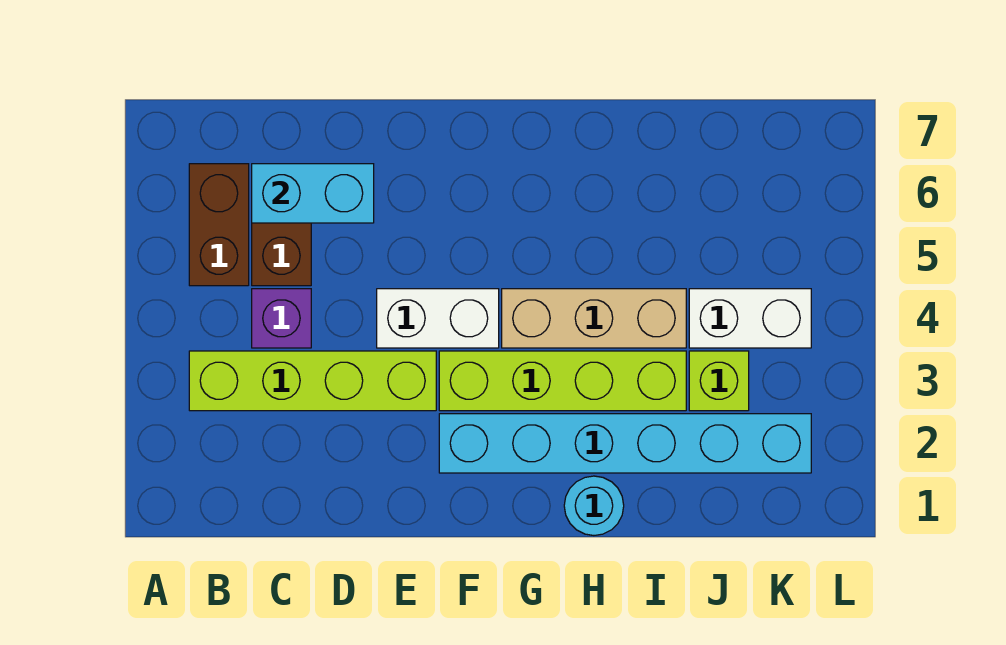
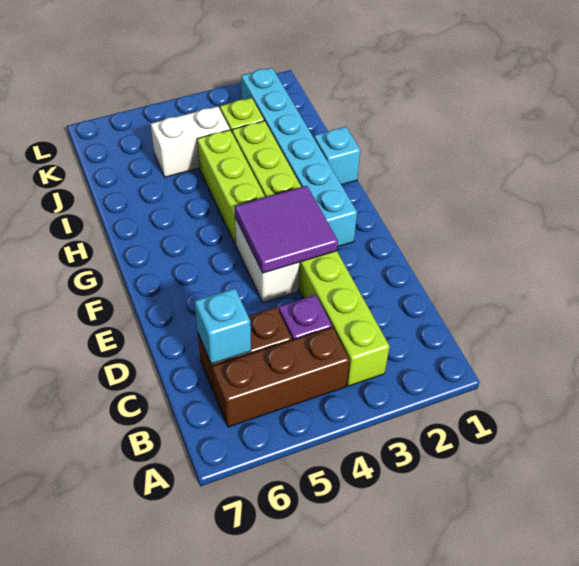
brown brick B5:B6 level 1 -> brown brick B4:B6 level 1
cyan brick C6:D6 level 2 -> cyan brick C6 level 2
none -> purple tile E3:F4 level 2
tan brick G4:I4 level 1 -> lime brick G4:I4 level 1
cyan round brick H1 level 1 -> cyan brick H1 level 1
white brick J4:K4 level 1 -> white brick J4:J5 level 1

